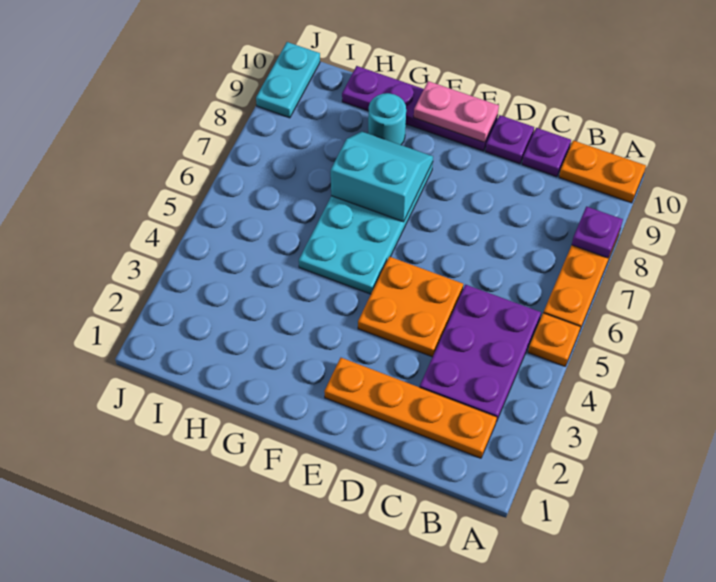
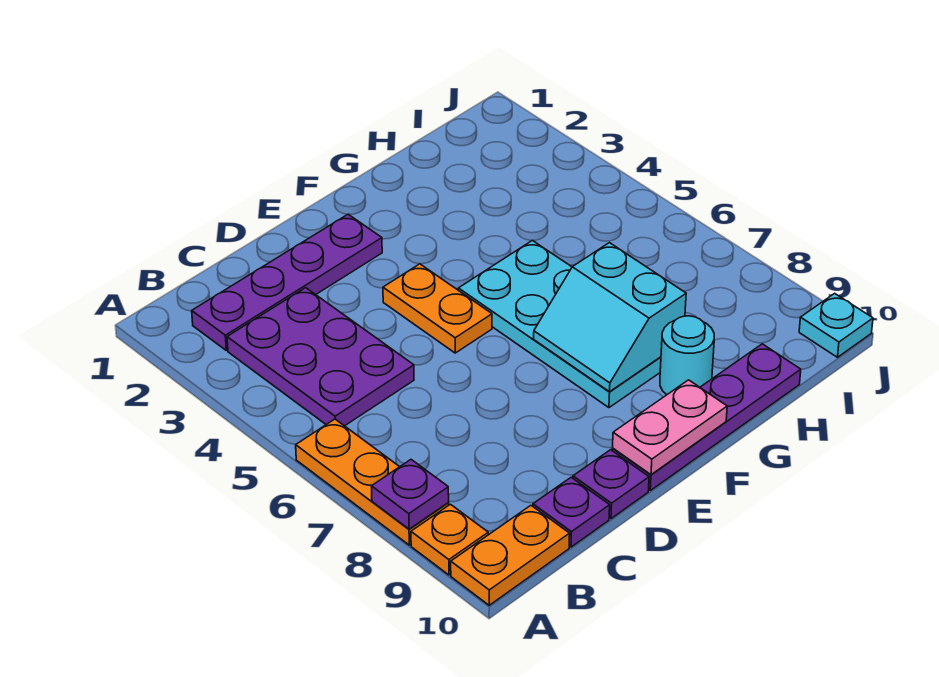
orange plate A5 level 1 -> orange plate A9 level 1
orange plate B2:E2 level 1 -> purple plate B2:E2 level 1
orange plate D4:E5 level 1 -> orange plate E4:E5 level 1
cyan slope F7:G8 level 2 top 7 -> cyan slope F7:G8 level 2 top G
cyan plate J9:J10 level 1 -> cyan plate J10 level 1

